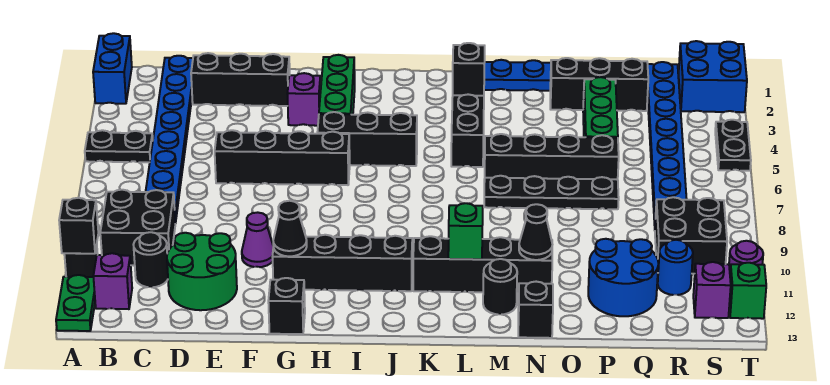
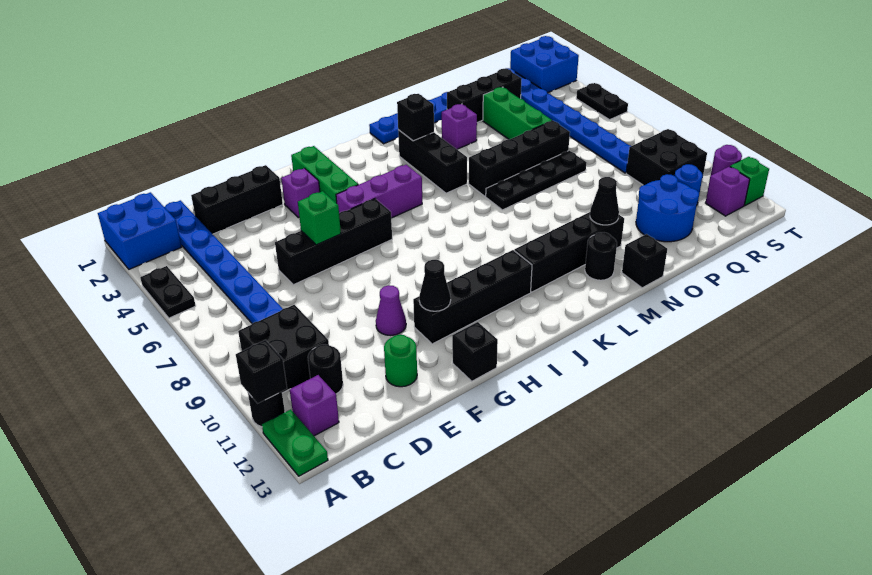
blue brick A1:A2 level 1 -> blue brick A1:B2 level 1
black plate A5:B5 level 1 -> black plate A4:A5 level 1
green round brick D11:E12 level 1 -> green round brick E12 level 1
black brick H5:J5 level 1 -> purple brick H5:J5 level 1
green brick L11 level 2 -> green brick F6 level 2
none -> purple brick N3 level 1

